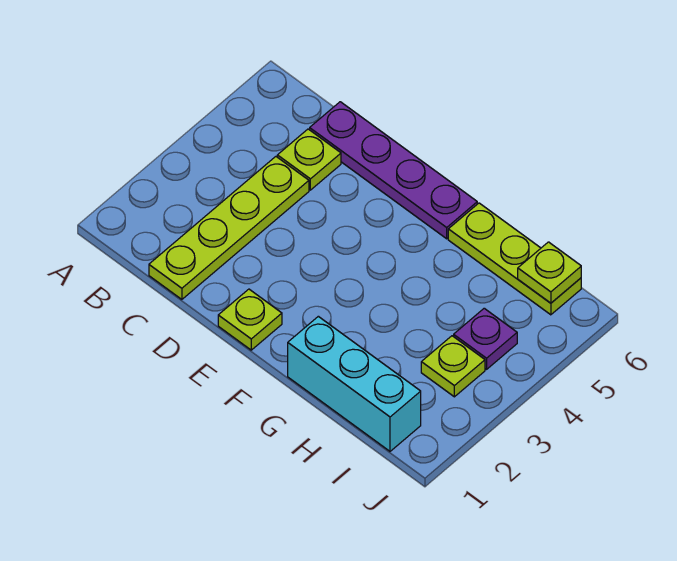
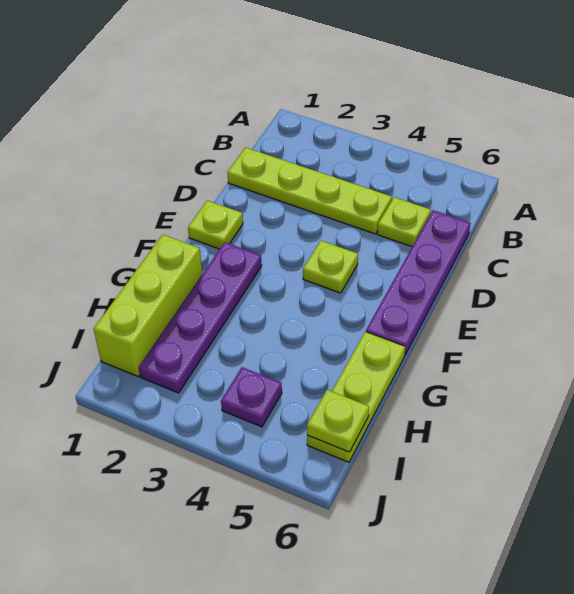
none -> purple plate F2:I2 level 1
cyan brick G1:I1 level 1 -> lime brick G1:I1 level 1
lime plate I3 level 1 -> lime plate E4 level 1

